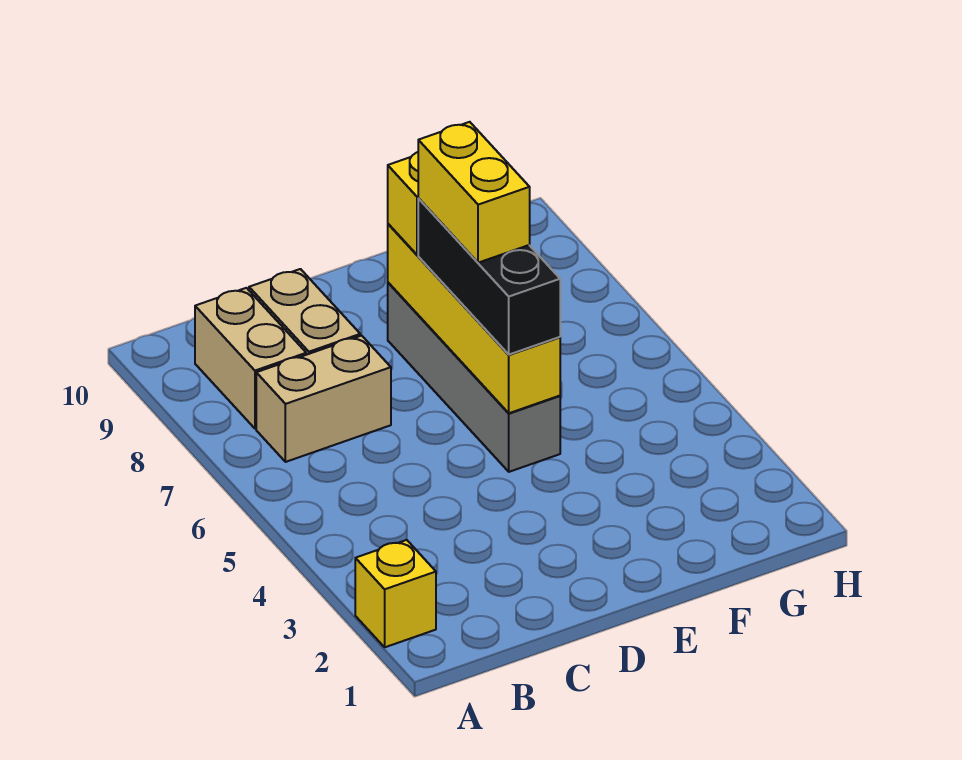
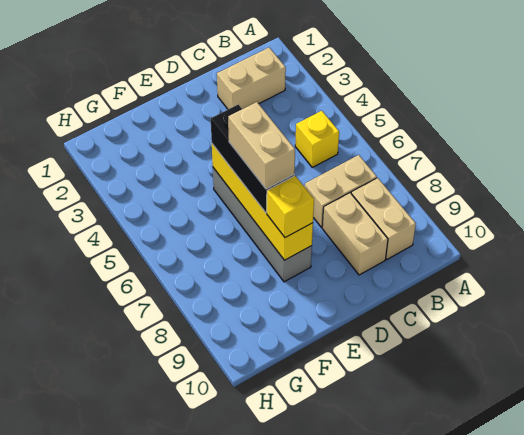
yellow brick A2 level 1 -> yellow brick B5 level 1
none -> tan brick B2:C2 level 1
yellow brick E6:E7 level 4 -> tan brick E6:E7 level 4

